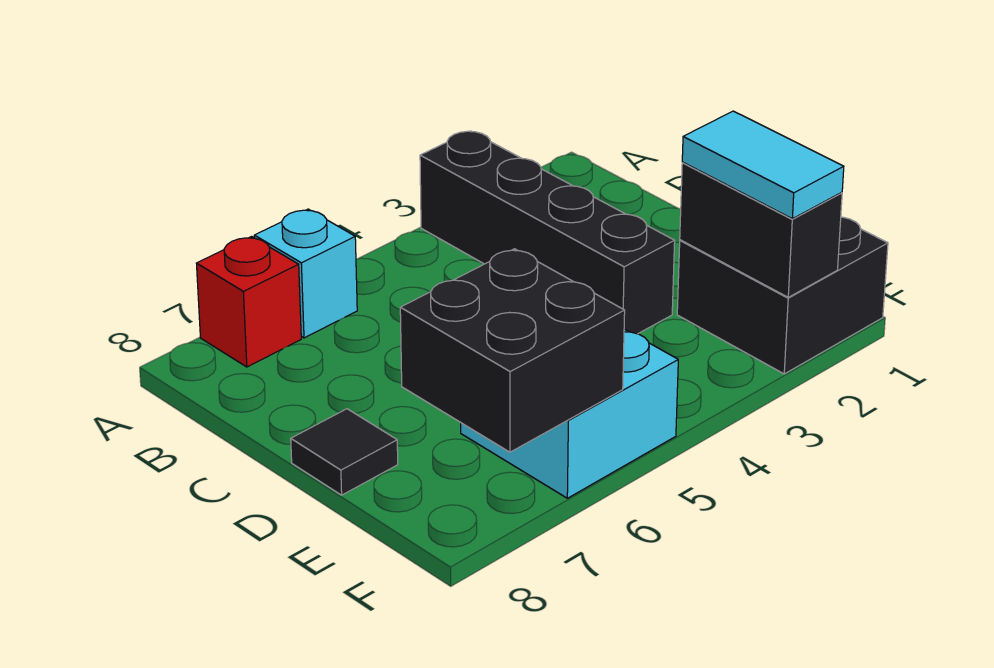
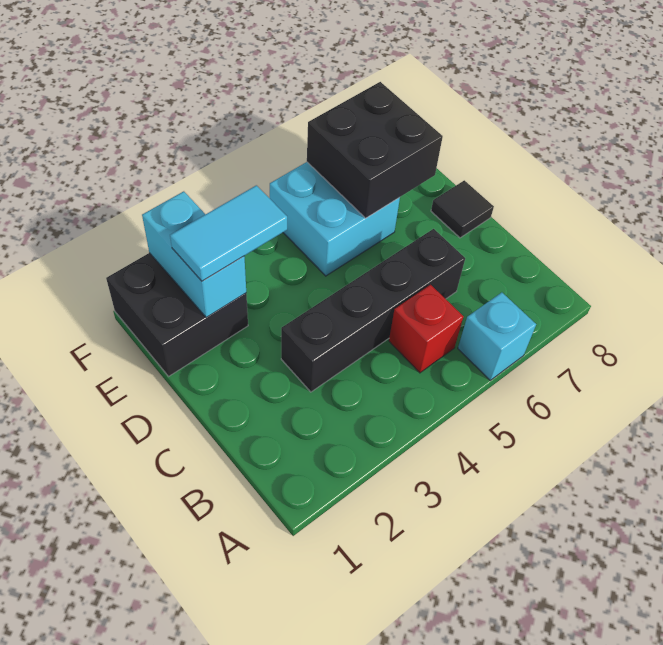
black brick A3:D3 level 1 -> black brick C3:C6 level 1
red brick A7 level 1 -> red brick B5 level 1
black brick E2:F2 level 2 -> cyan brick E2:F2 level 2
cyan tile E2:F2 level 3 -> cyan tile E2:E3 level 3

